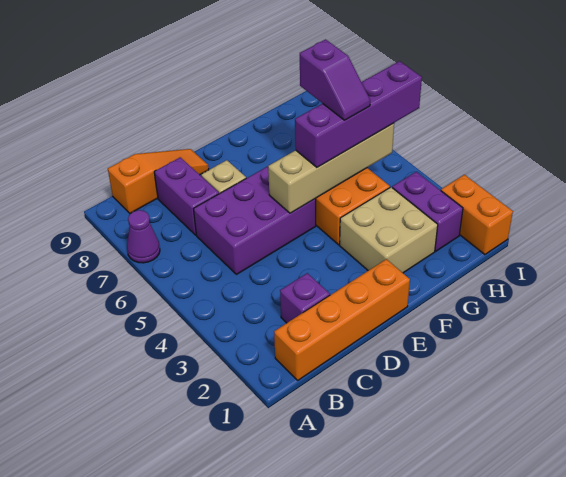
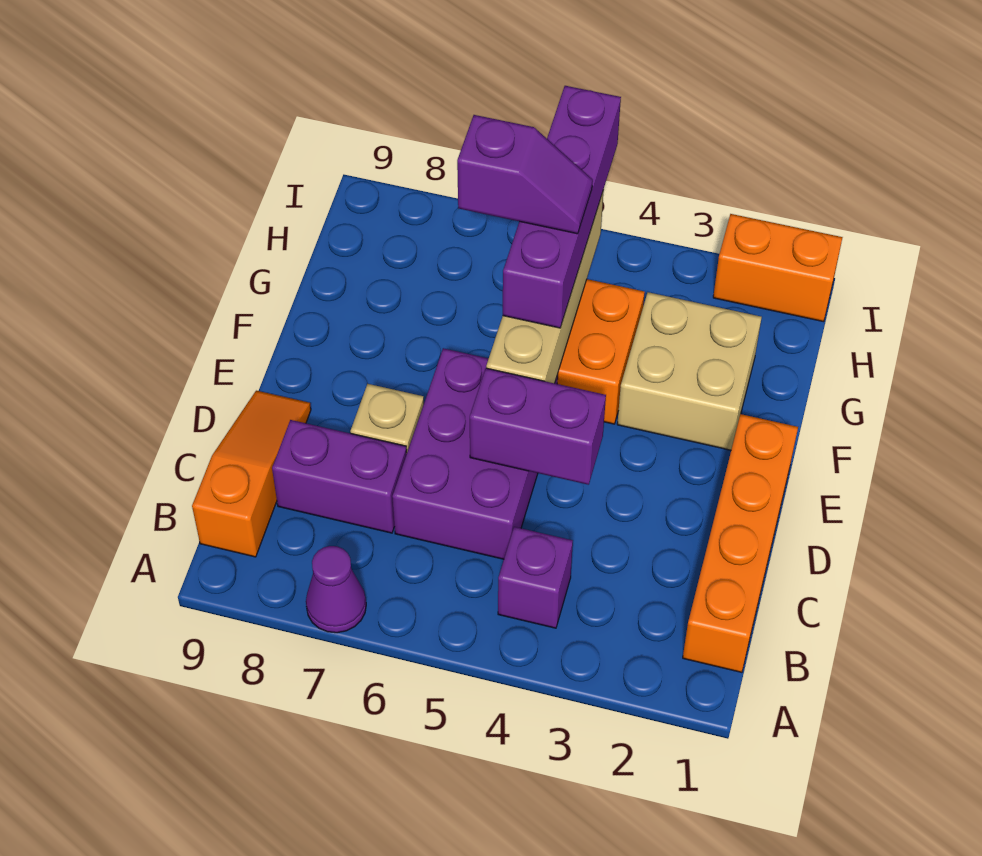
purple brick C2 level 1 -> purple brick B4 level 1
purple brick H2:H3 level 1 -> purple brick D4:D5 level 2

